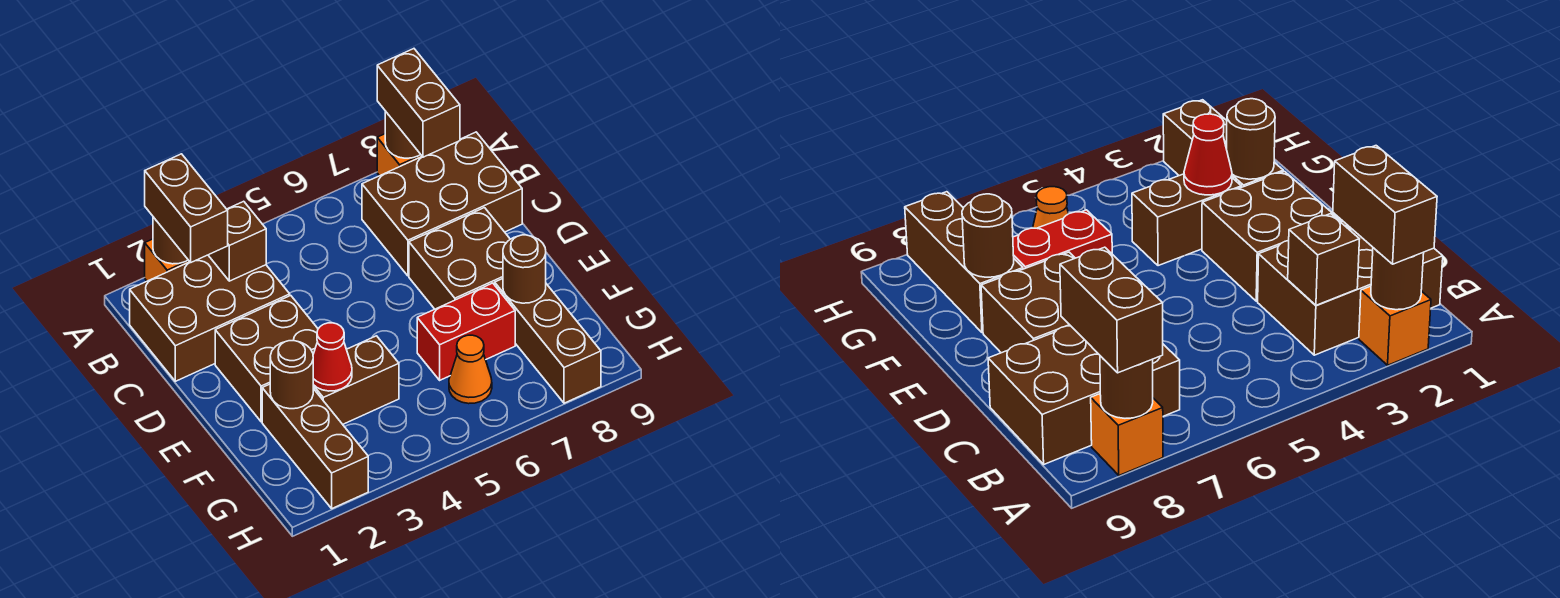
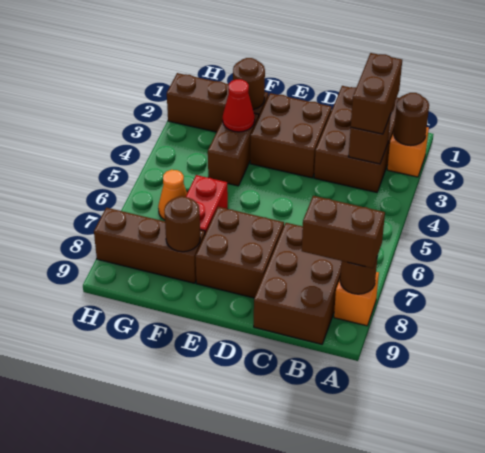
brown brick A2:B2 level 3 -> brown brick B2:B3 level 3

